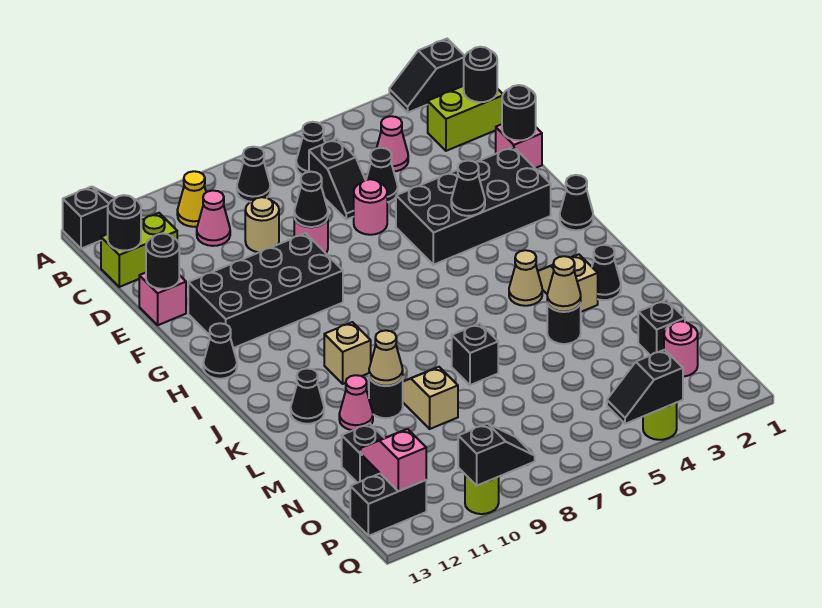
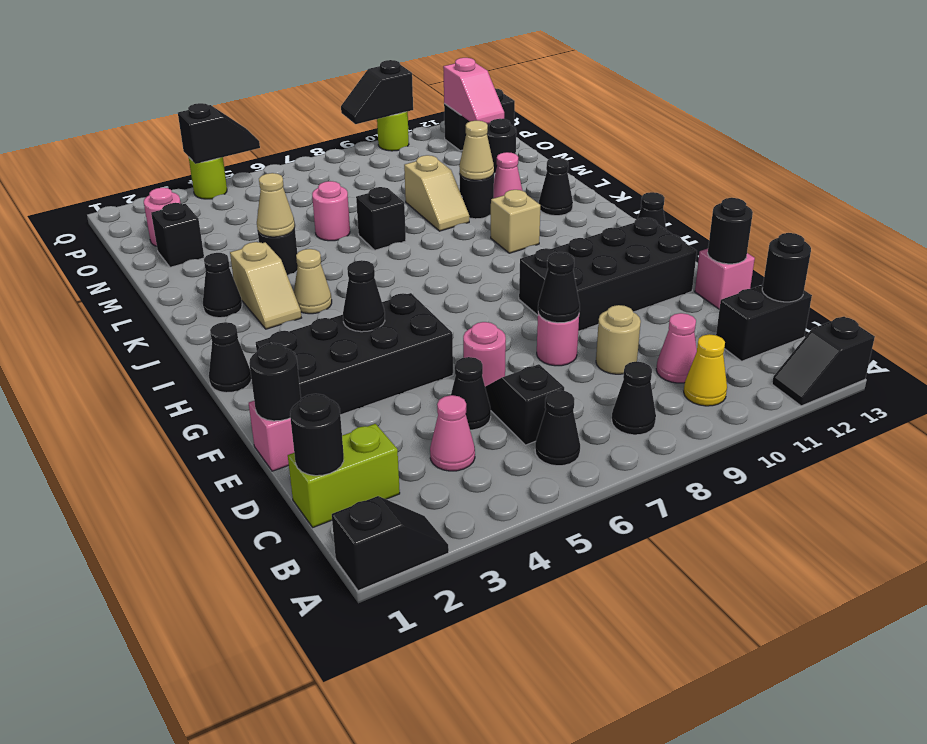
lime brick C12:C13 level 1 -> black brick C12:C13 level 1
none -> pink round brick M6 level 1
black brick N12 level 1 -> black round brick N12 level 1

